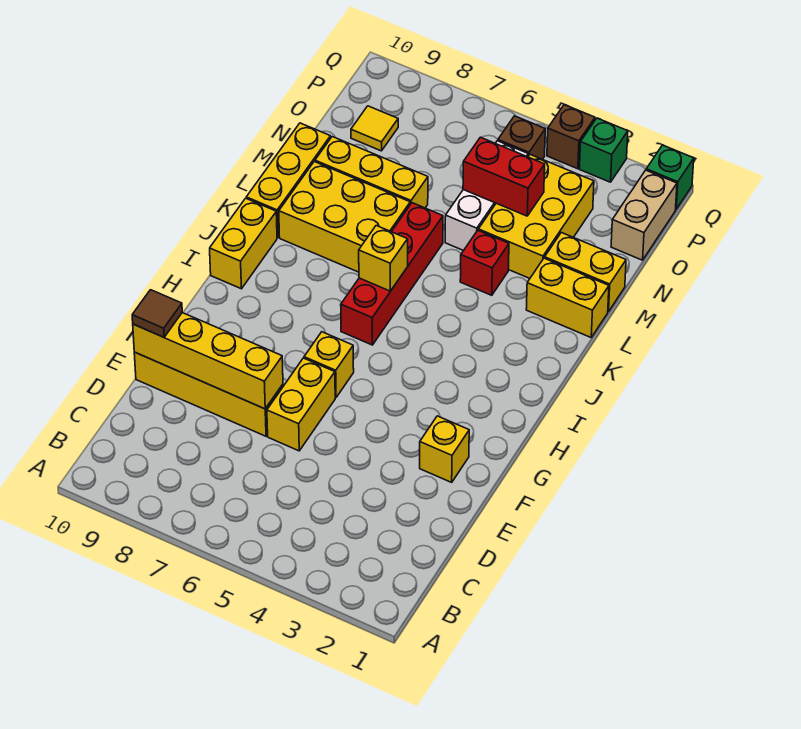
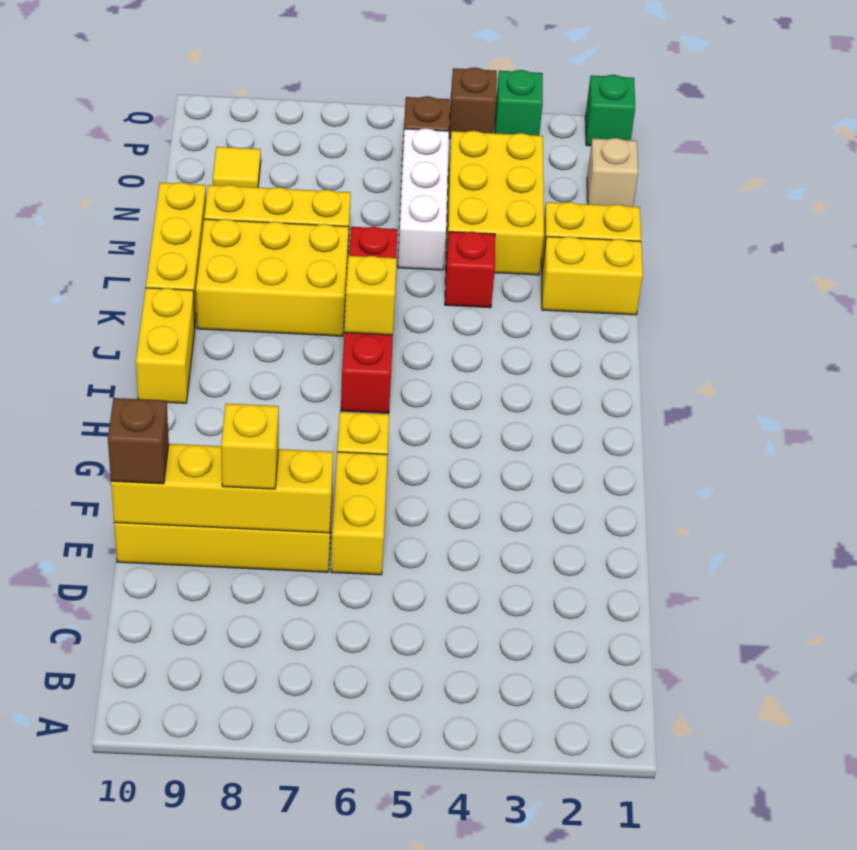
brown tile E10 level 3 -> brown brick E10 level 3
yellow brick F2 level 1 -> yellow brick E8 level 3
red brick N4:N5 level 2 -> none
tan brick O1:P1 level 1 -> tan brick O1 level 1

